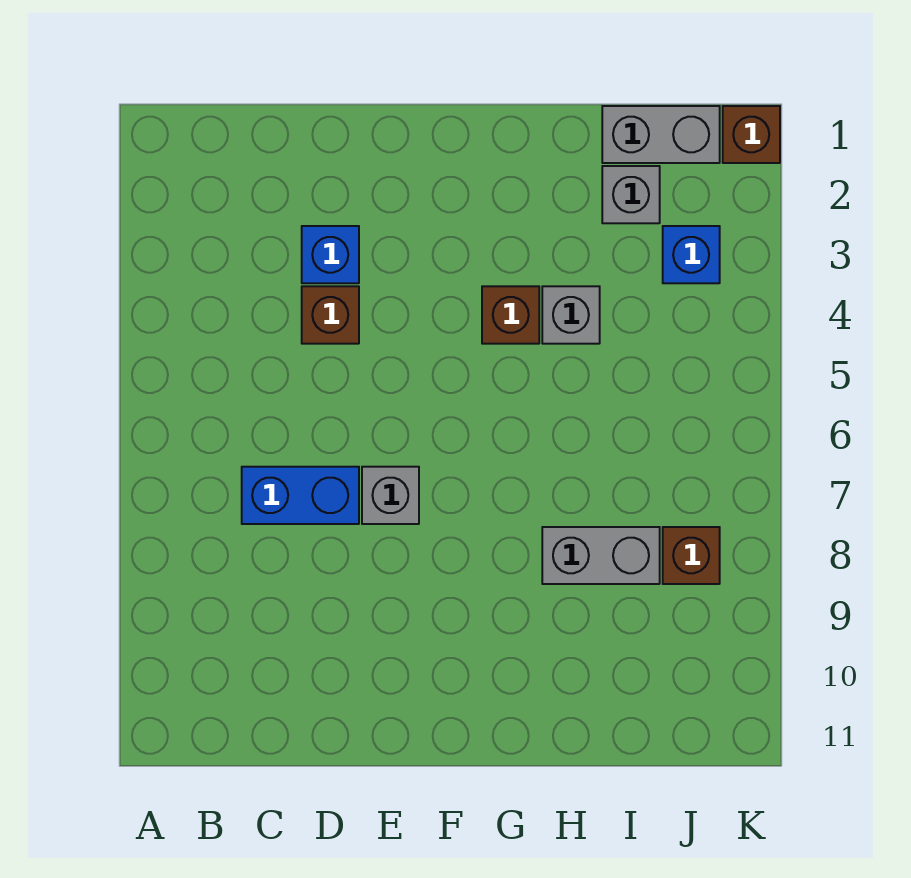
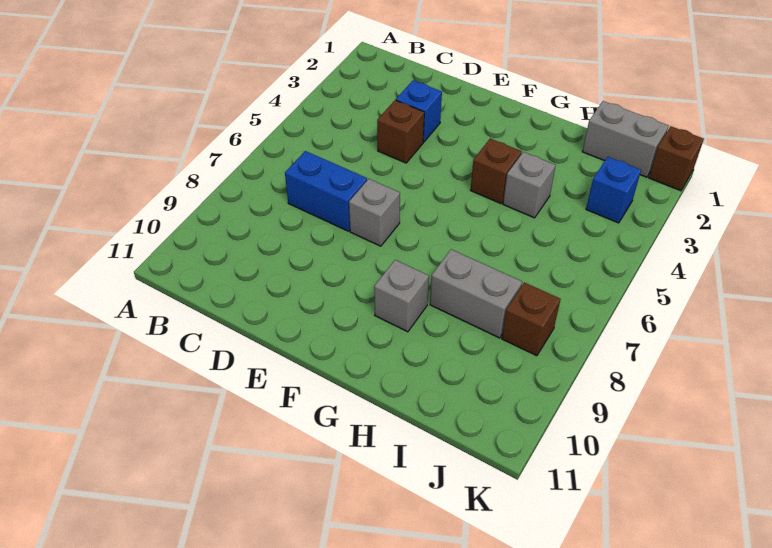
grey brick I2 level 1 -> grey brick G9 level 1

